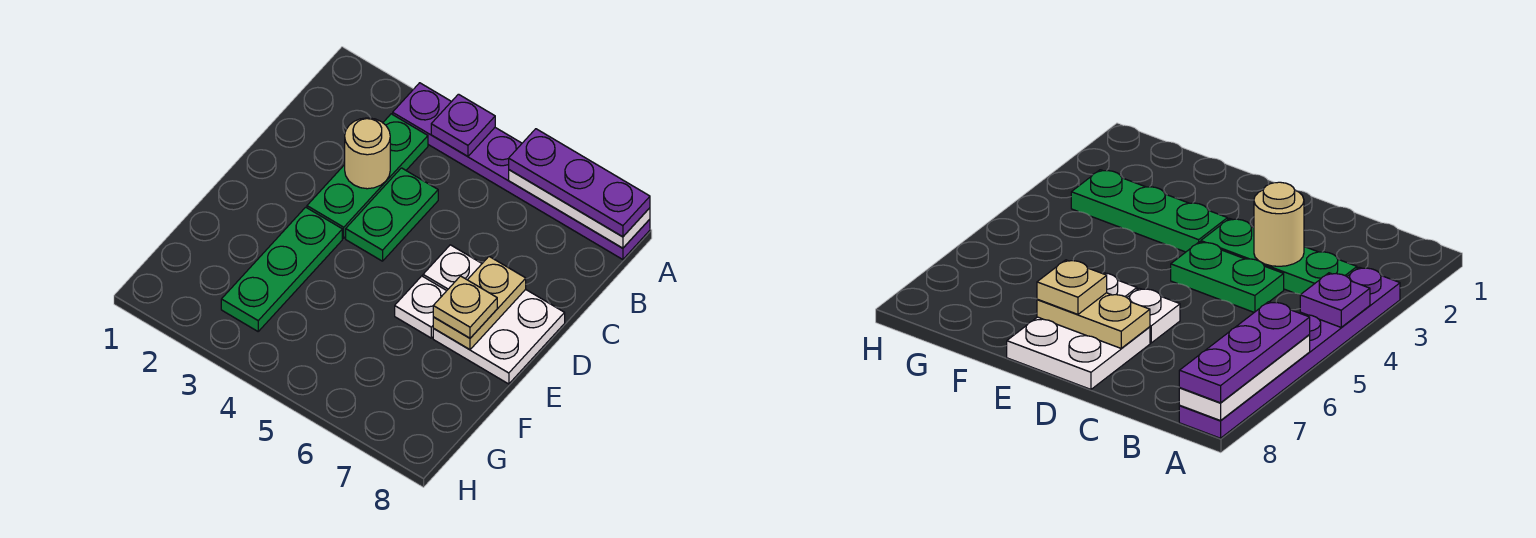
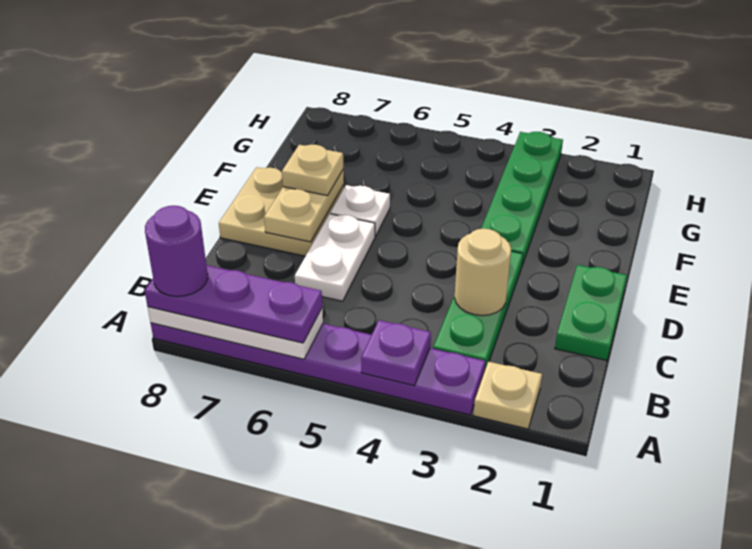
none -> tan plate A2 level 1
none -> purple round brick A8 level 4
green plate C4:D4 level 1 -> green plate C1:D1 level 1
white plate D6 level 1 -> white plate C6:D6 level 1
white plate D7:E8 level 1 -> tan plate D7:E8 level 1
green plate E3:G3 level 1 -> green plate E3:H3 level 1

